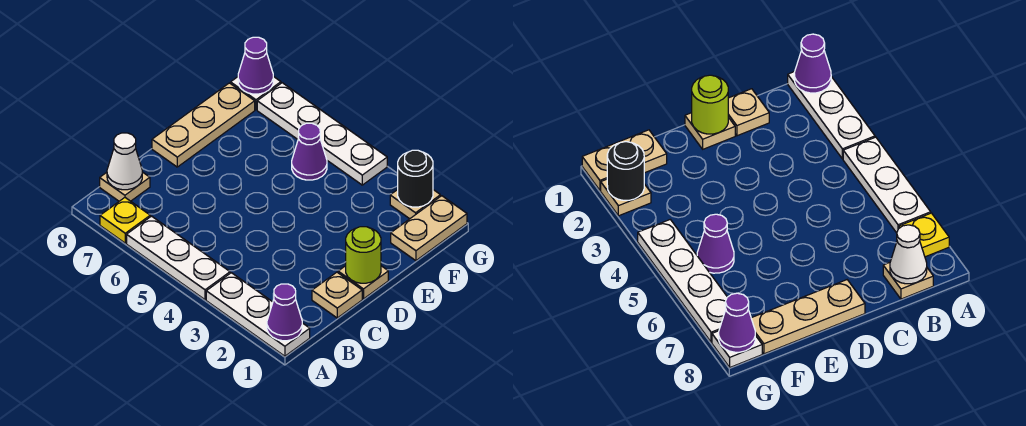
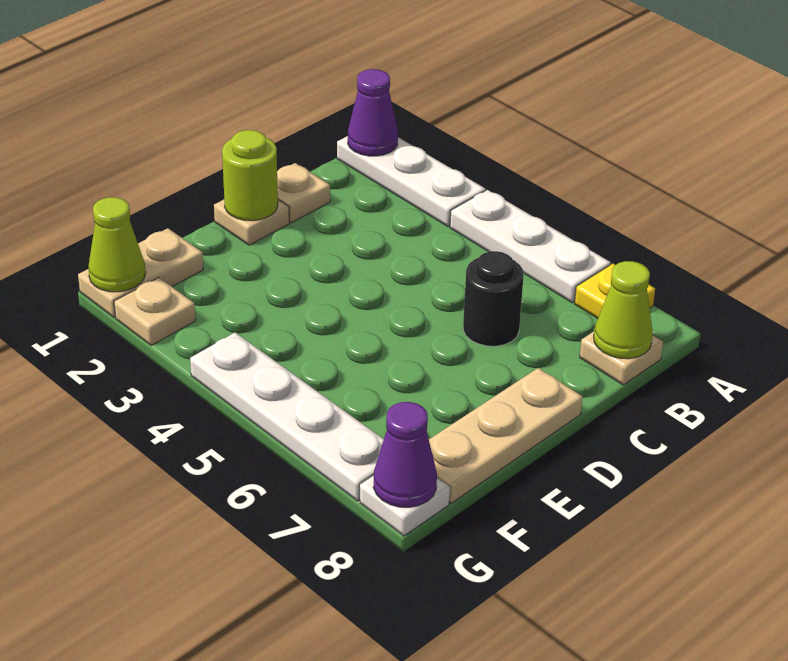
white cone B8 level 2 -> lime cone B8 level 2
purple cone F5 level 1 -> none
none -> lime cone G1 level 2
black round brick G2 level 2 -> black round brick C6 level 1

